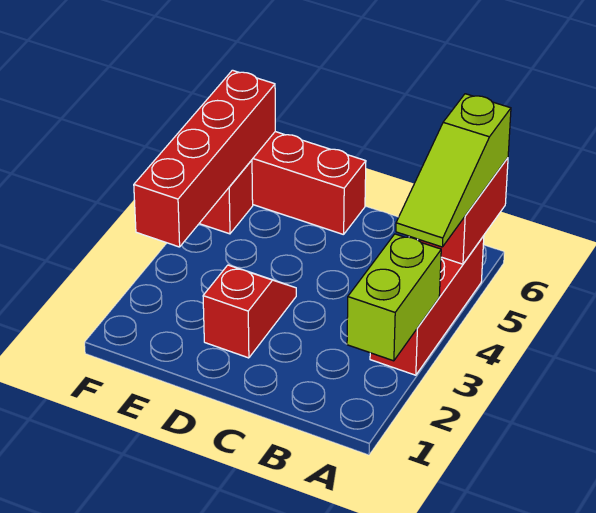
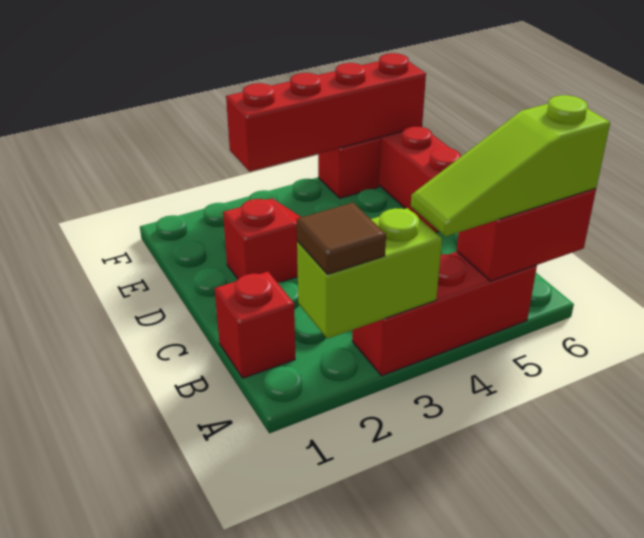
none -> brown tile A2 level 3
none -> red brick B1 level 1

